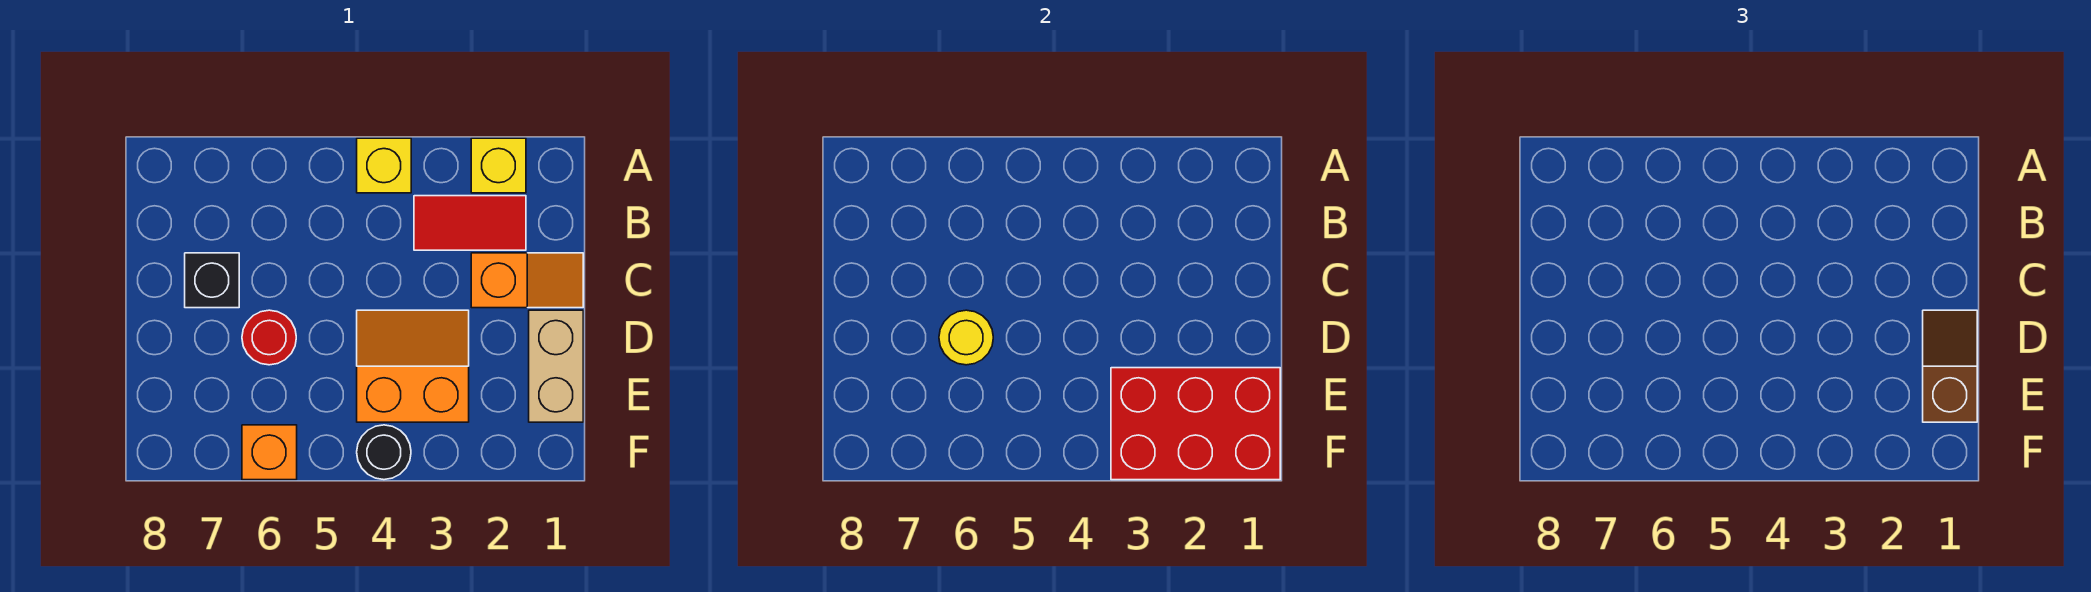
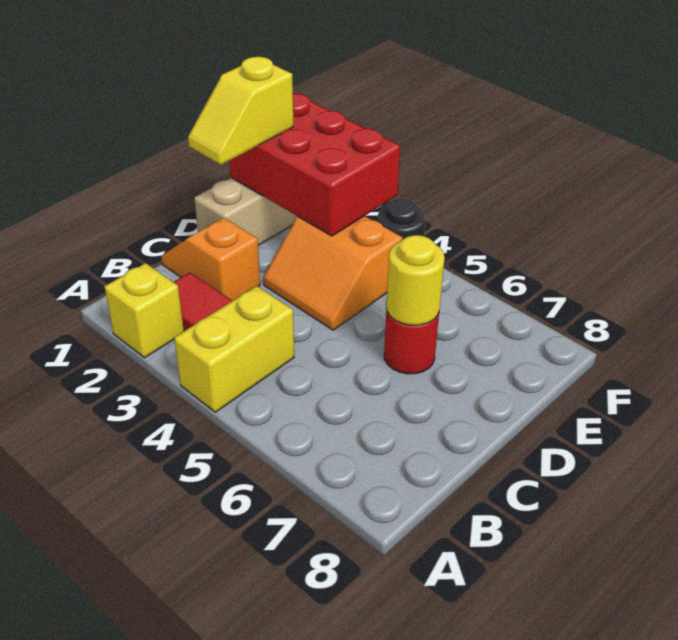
yellow brick A4 level 1 -> yellow brick A4:B4 level 1
black brick C7 level 1 -> none
brown slope D1:E1 level 3 top E -> yellow slope D1:E1 level 3 top E
orange brick F6 level 1 -> none

